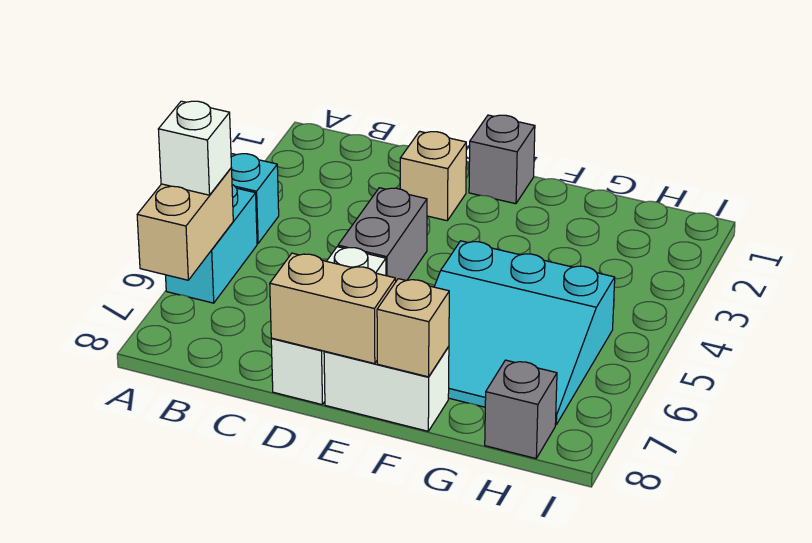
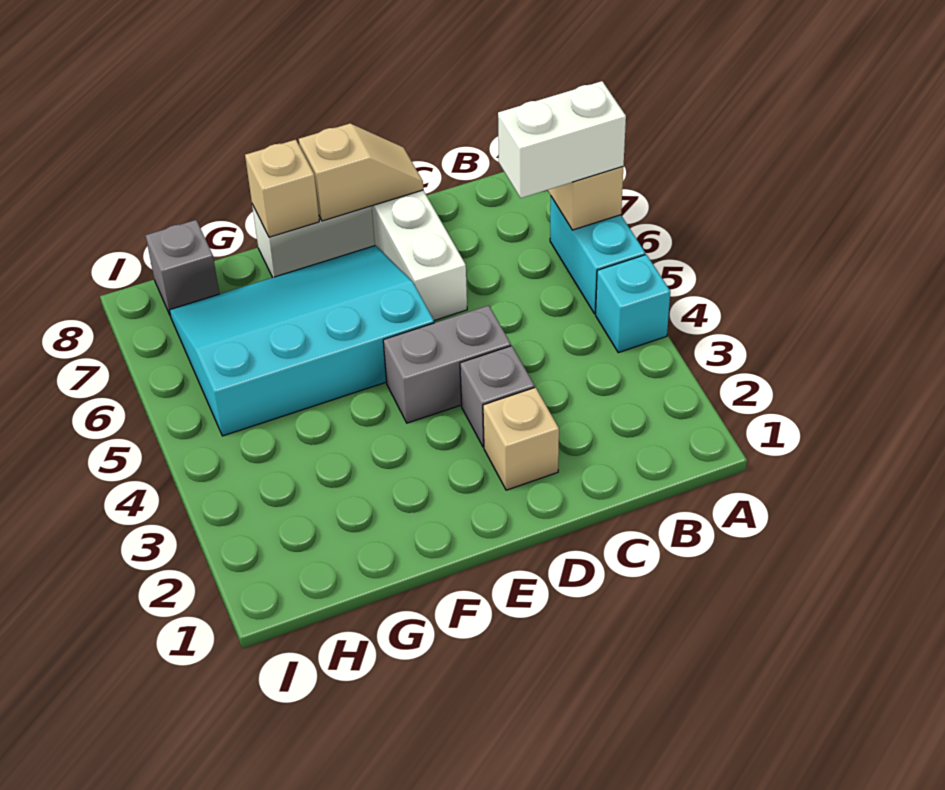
white brick A6 level 3 -> white brick A6:B6 level 3
grey brick D4:D5 level 1 -> grey brick D4:E4 level 1
tan brick D8:E8 level 2 -> tan slope D8:E8 level 2 top E
grey brick E1 level 1 -> grey brick D3 level 1
cyan slope F5:H7 level 1 top 5 -> cyan slope E5:H7 level 1 top 5

